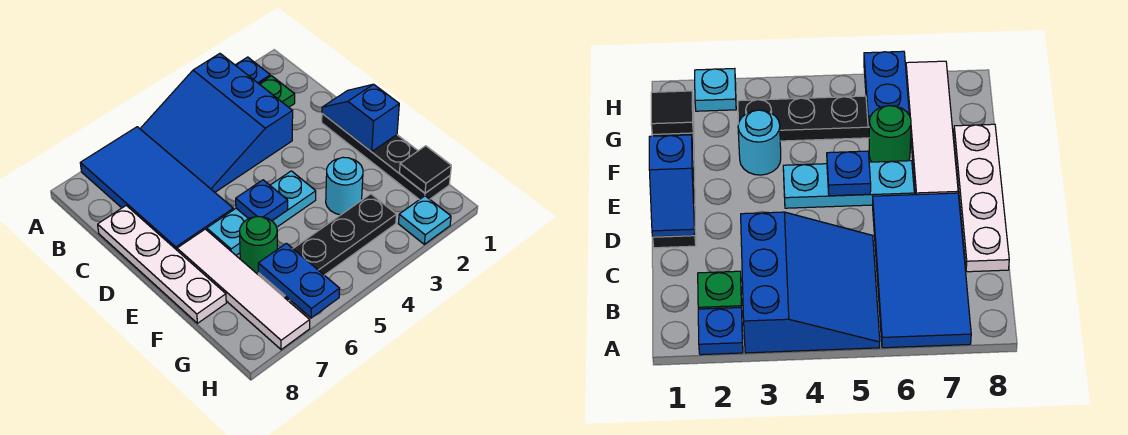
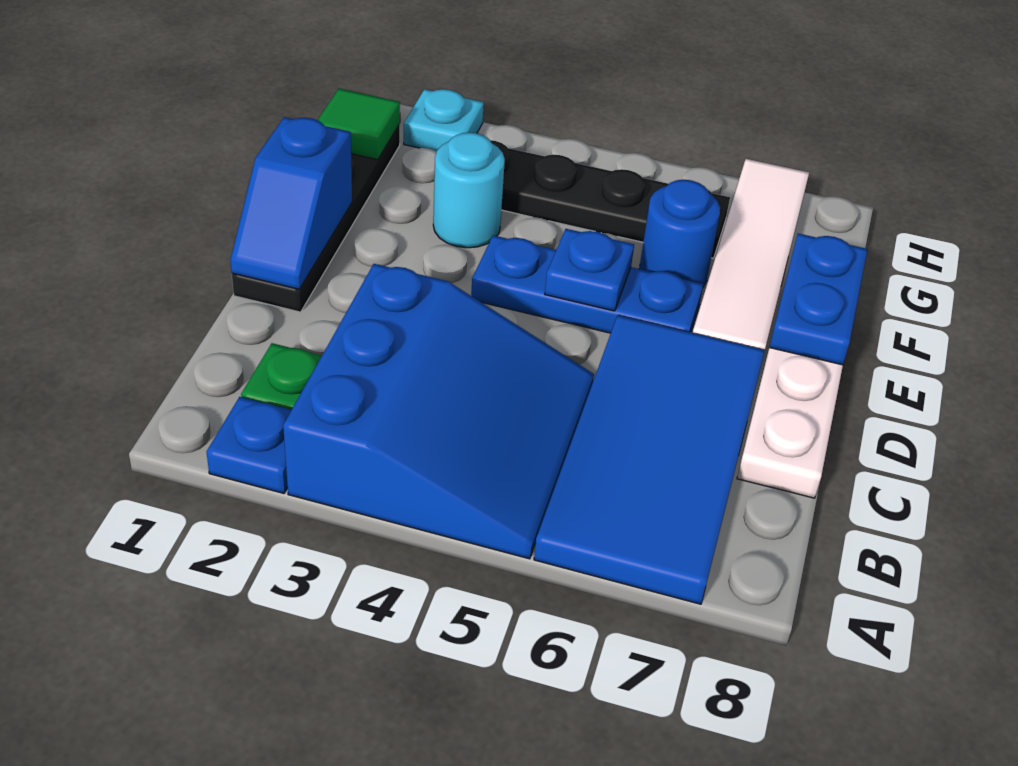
cyan plate E4:E6 level 1 -> blue plate E4:E6 level 1
green round brick F6 level 1 -> blue round brick F6 level 1
black tile G1 level 2 -> green tile G1 level 2
blue plate G6:H6 level 2 -> blue plate E8:F8 level 2

